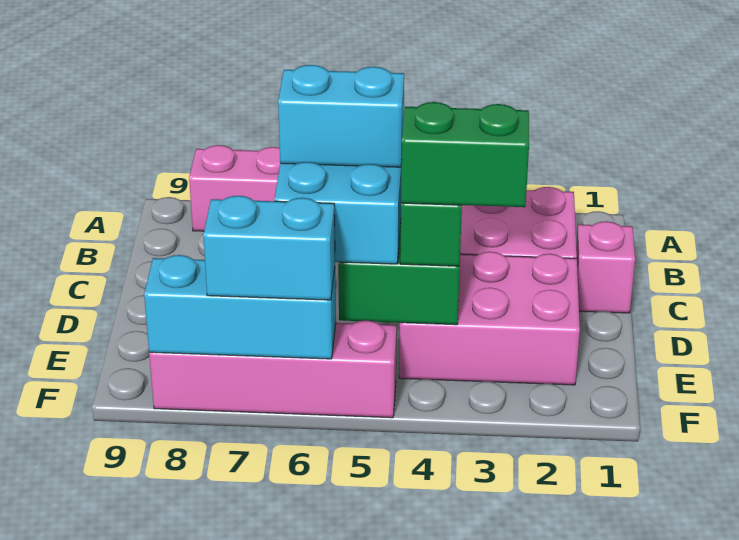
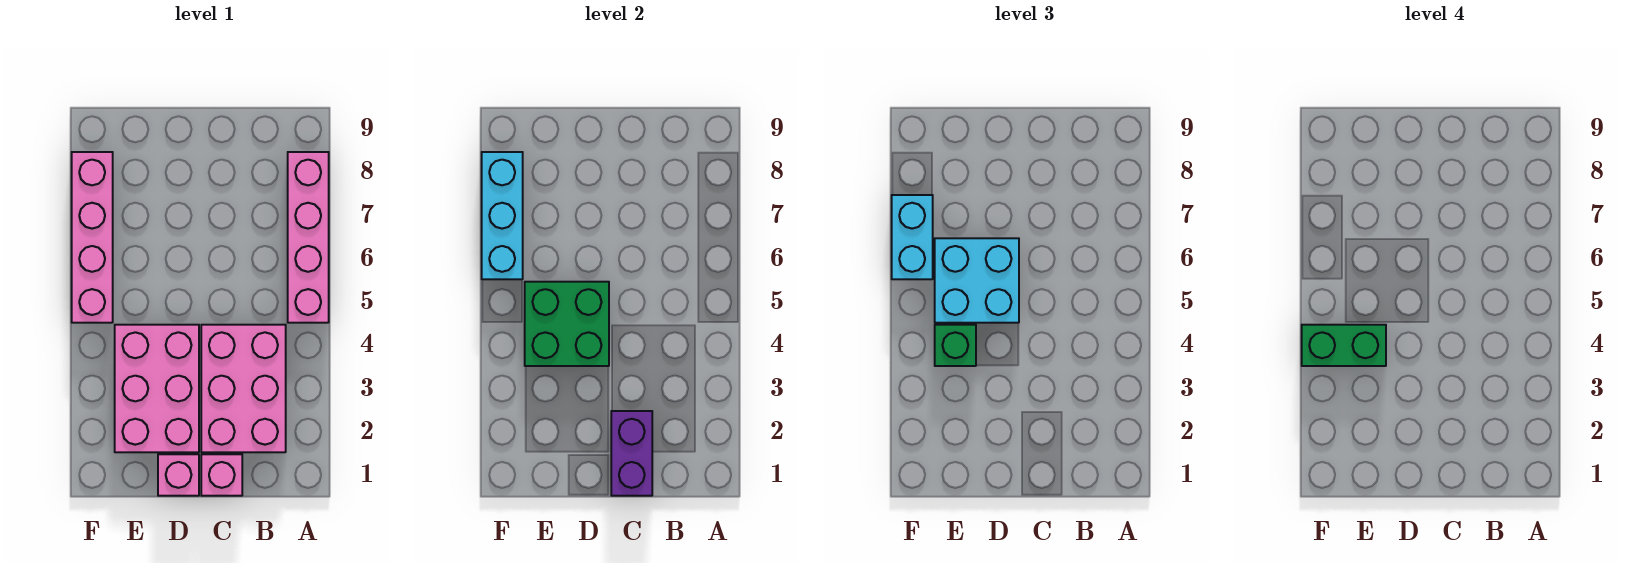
none -> purple brick C1:C2 level 2
none -> pink brick D1 level 1
cyan brick D5:D6 level 4 -> none
green brick E3:E4 level 4 -> green brick E4:F4 level 4

